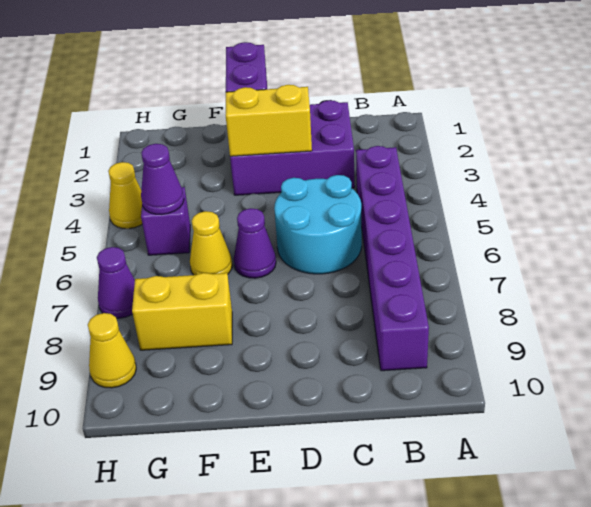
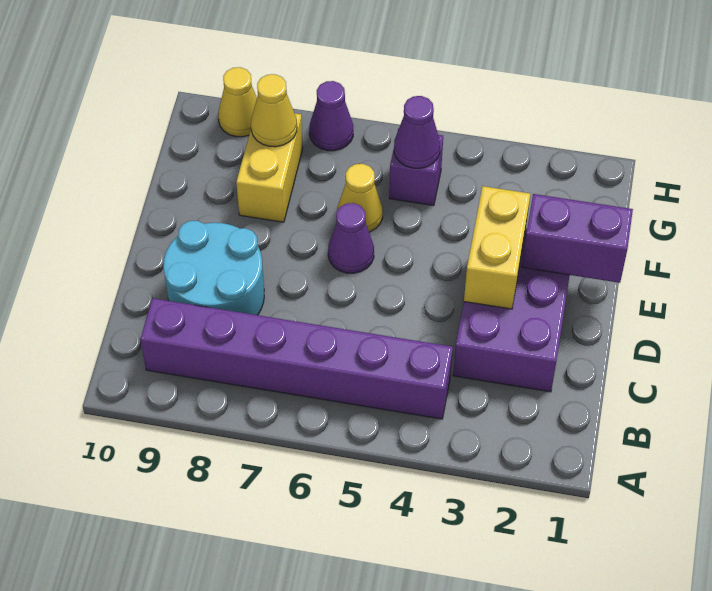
cyan round brick C5:D6 level 1 -> cyan round brick C8:D9 level 1
yellow cone H4 level 1 -> yellow cone G8 level 2

